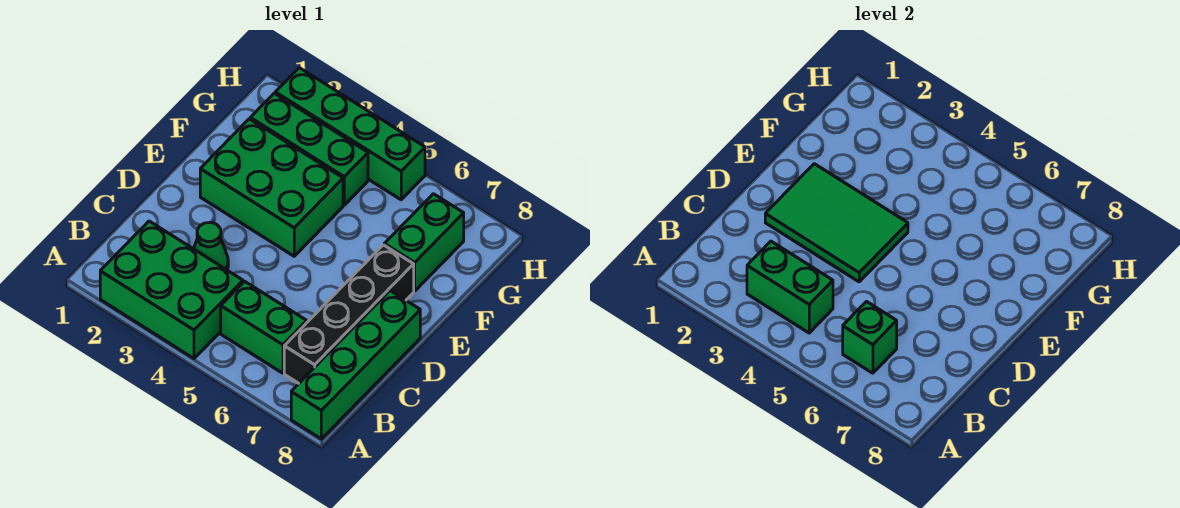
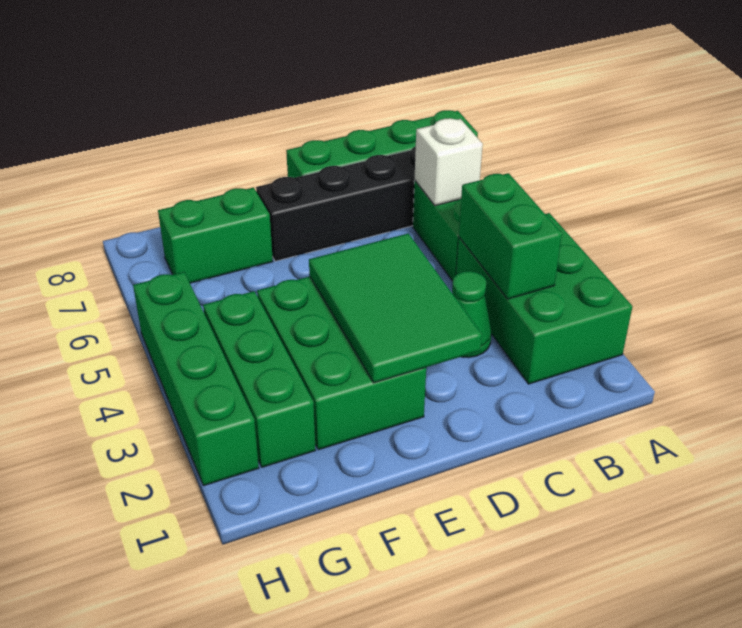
green brick B6 level 2 -> white brick B6 level 2

